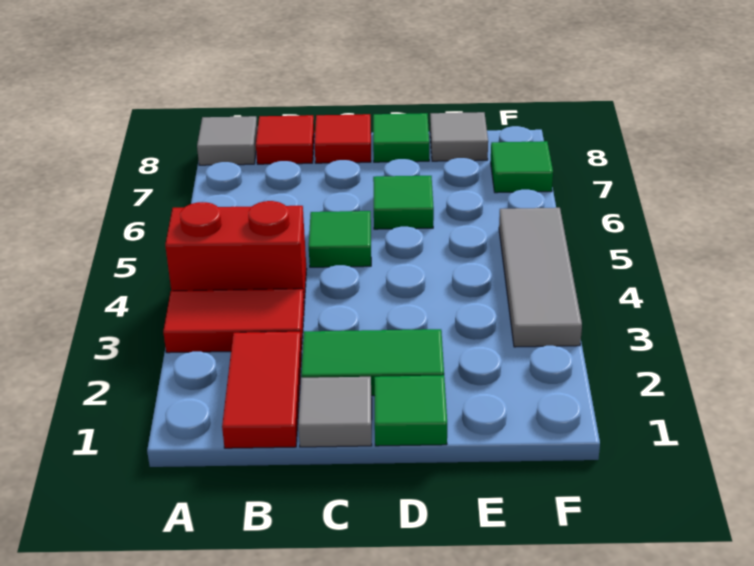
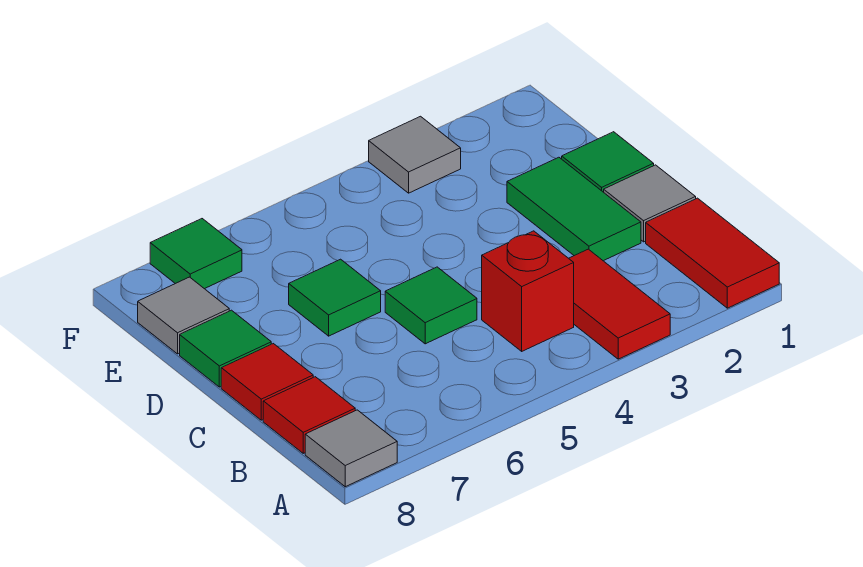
red brick A4:B4 level 1 -> red brick B4 level 1
red tile B1:B2 level 1 -> red tile A1:B1 level 1
grey tile F3:F5 level 1 -> grey tile F3 level 1

